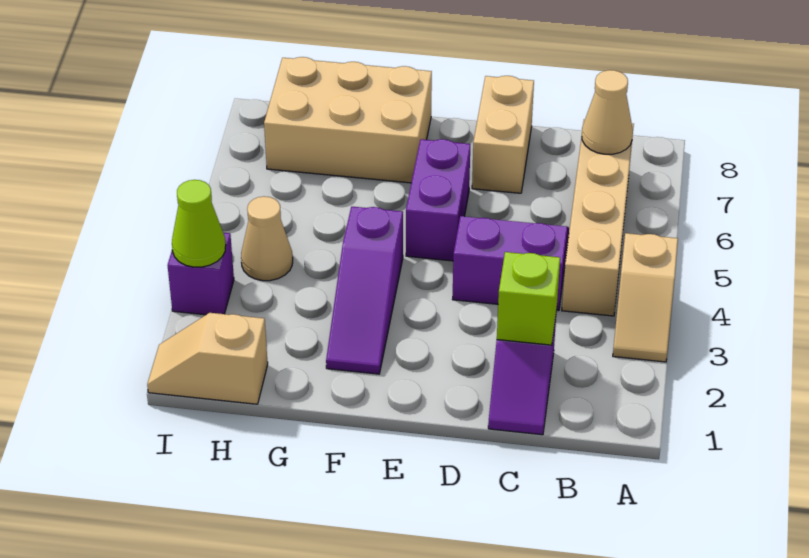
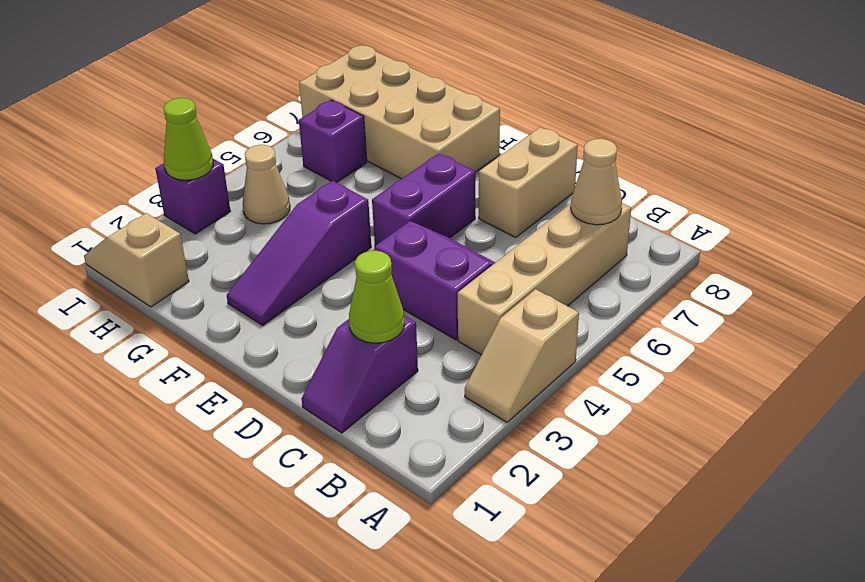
lime brick C2 level 2 -> lime cone C2 level 2
tan brick F7:H8 level 1 -> tan brick F7:I8 level 1
none -> purple brick H6 level 1

